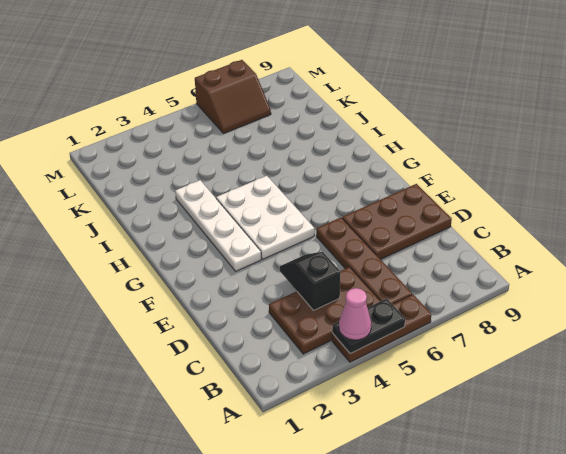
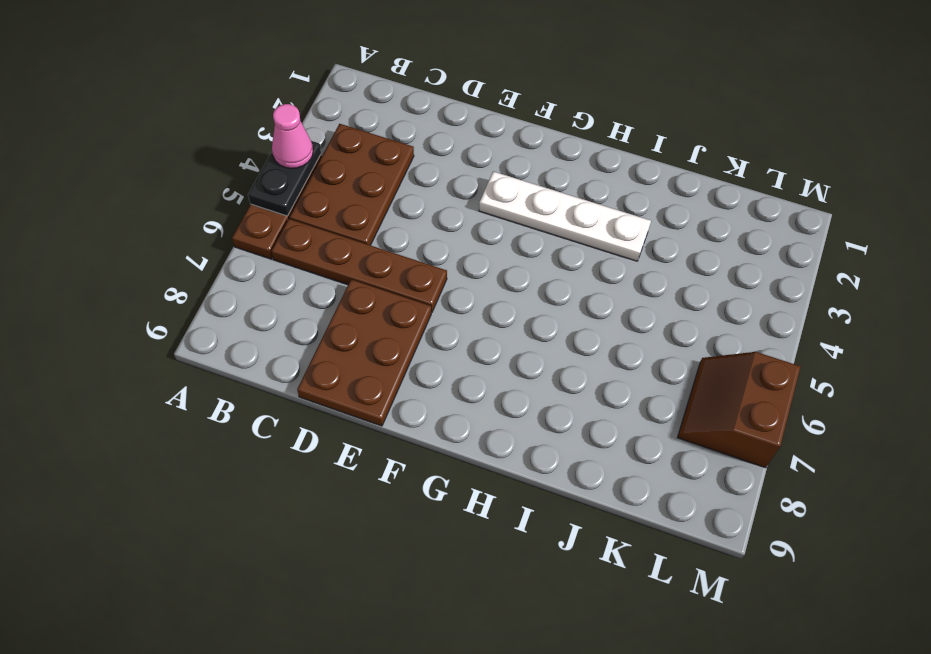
black slope C4:D4 level 2 top C -> none
white plate F4:H5 level 1 -> none

